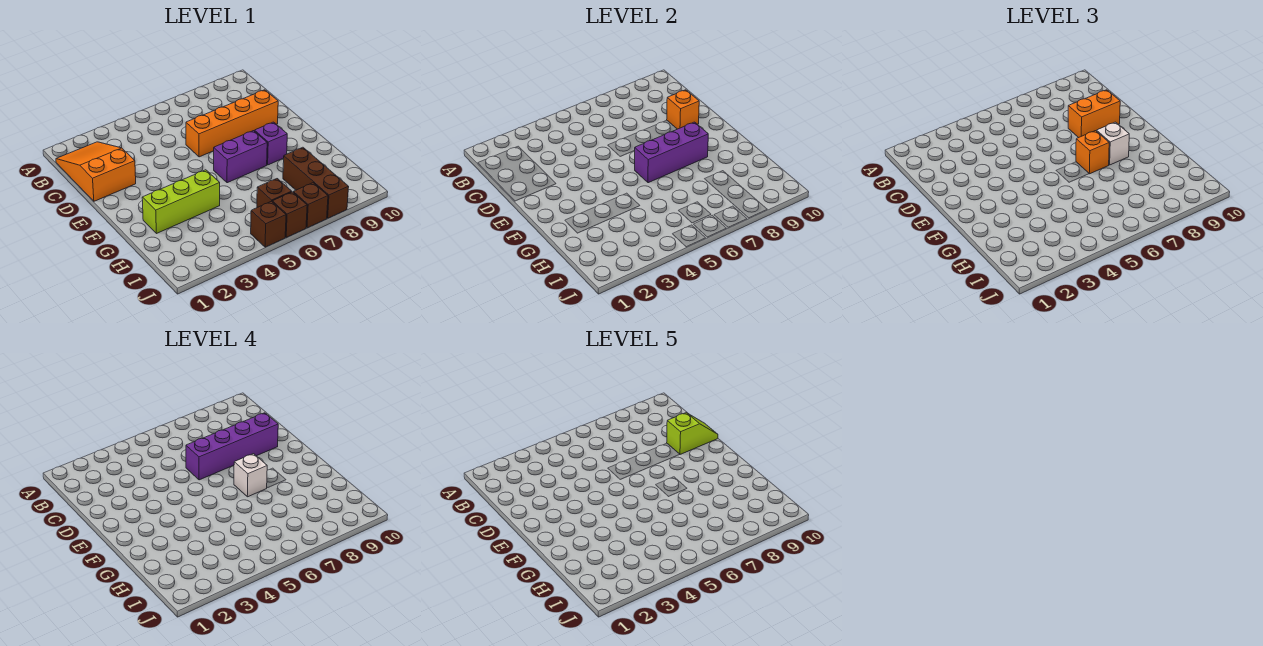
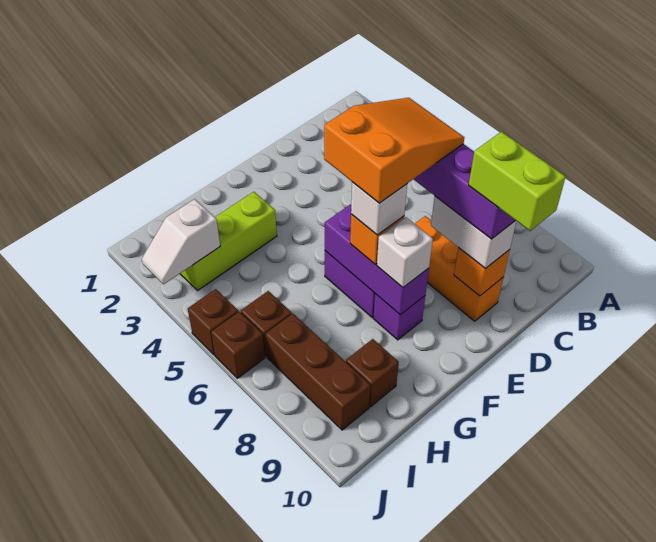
orange slope B1:D2 level 1 top D -> orange slope D6:F7 level 5 top F
orange brick D6:D9 level 1 -> orange brick D7:D9 level 1
orange brick D8:D9 level 3 -> white brick D8:D9 level 3
lime slope D9:D10 level 5 top 9 -> lime brick D9:D10 level 5
lime brick G2:G4 level 1 -> lime brick G3:I3 level 1
brown brick H8:J8 level 1 -> brown brick I7:I9 level 1
none -> white slope I3:J3 level 2 top I
brown brick J7 level 1 -> brown brick H9 level 1

